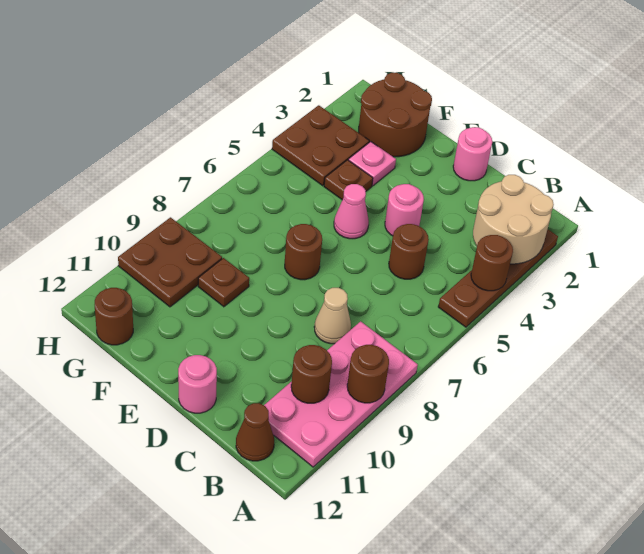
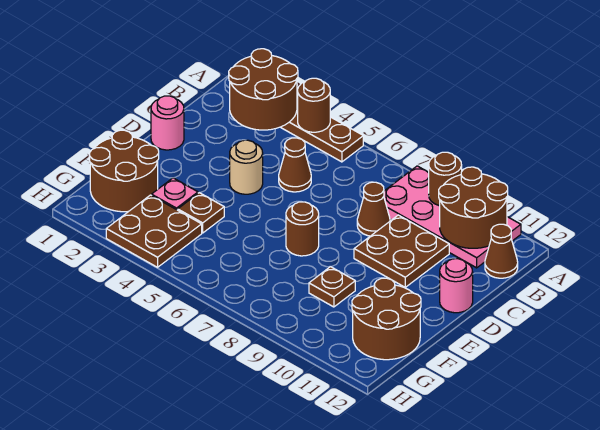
tan round brick A2:B3 level 2 -> brown round brick A2:B3 level 2
brown round brick B10 level 2 -> brown round brick A10:B11 level 2
brown round brick C5 level 1 -> brown cone C5 level 1
tan cone C8 level 1 -> brown cone C8 level 1
pink round brick D4 level 1 -> tan round brick D4 level 1
pink cone E5 level 1 -> none
brown plate G9:H10 level 1 -> brown plate C9:D10 level 1
brown round brick G12 level 1 -> brown round brick F11:G12 level 1

